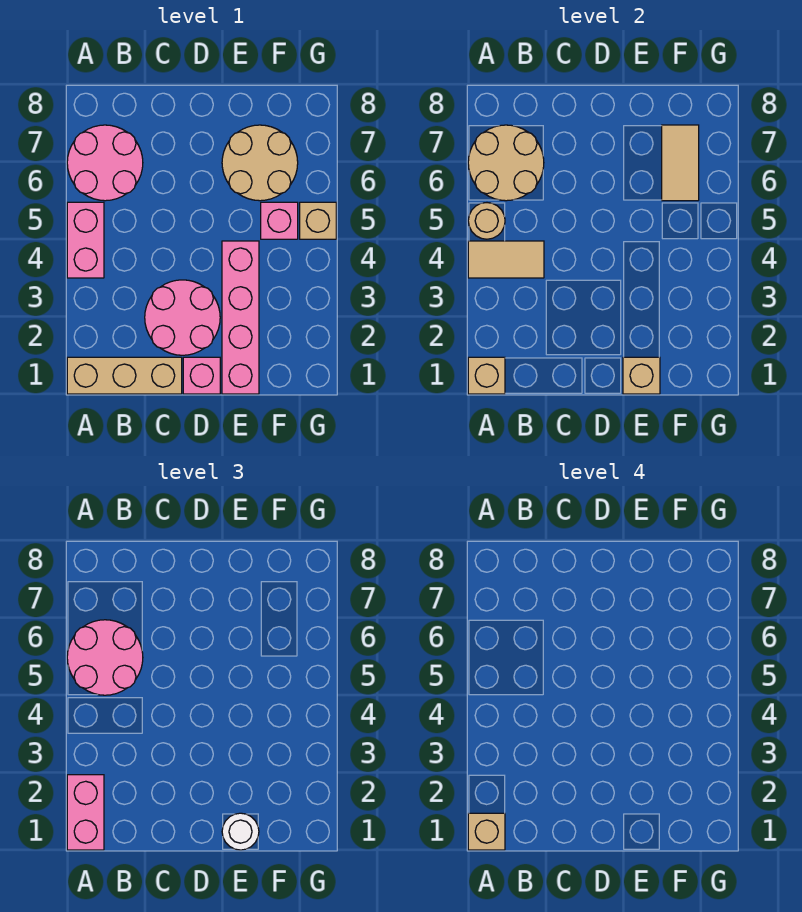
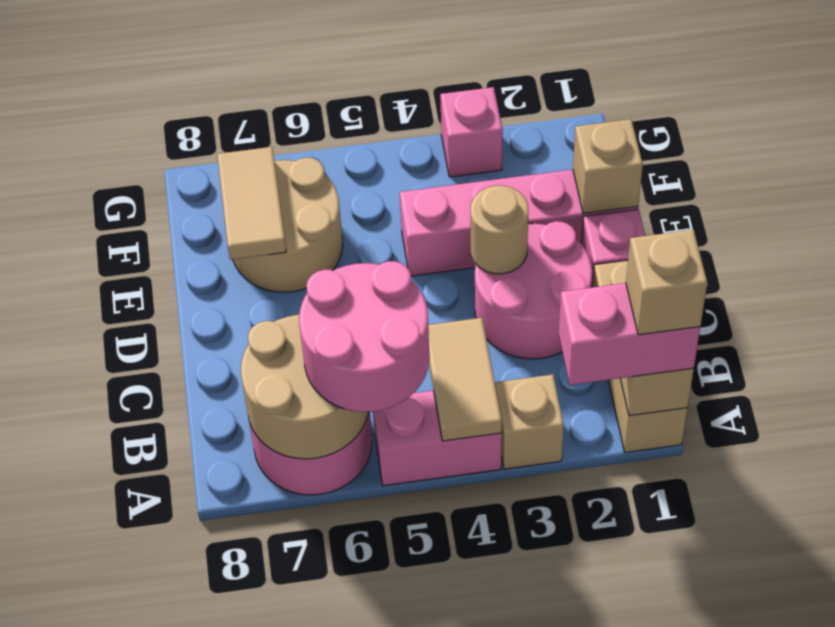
tan round brick A5 level 2 -> tan round brick D3 level 2
white round brick E1 level 3 -> none
pink brick F5 level 1 -> pink brick G3 level 1
tan tile F6:F7 level 2 -> tan tile E7:F7 level 2
tan brick G5 level 1 -> tan brick A3 level 1

